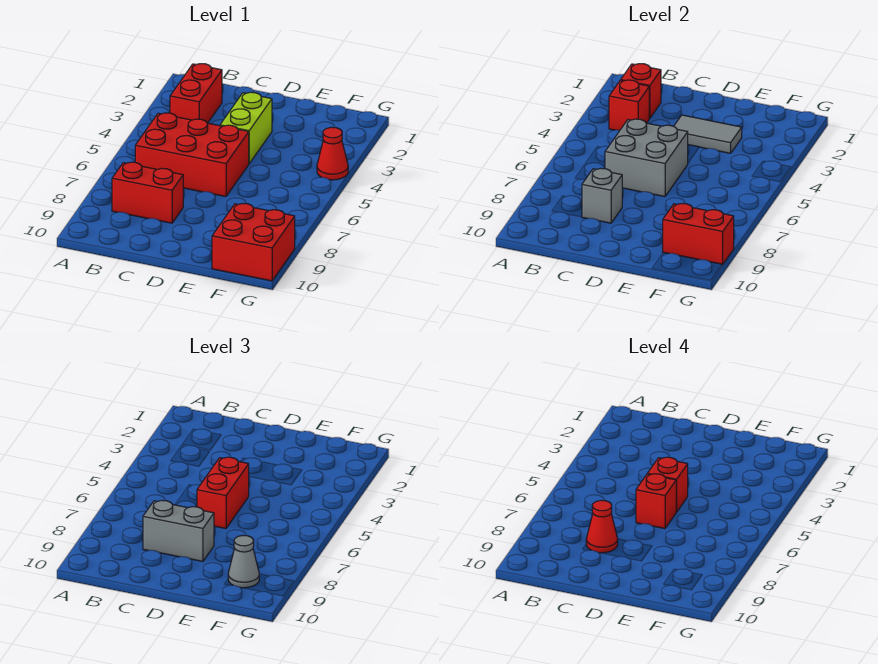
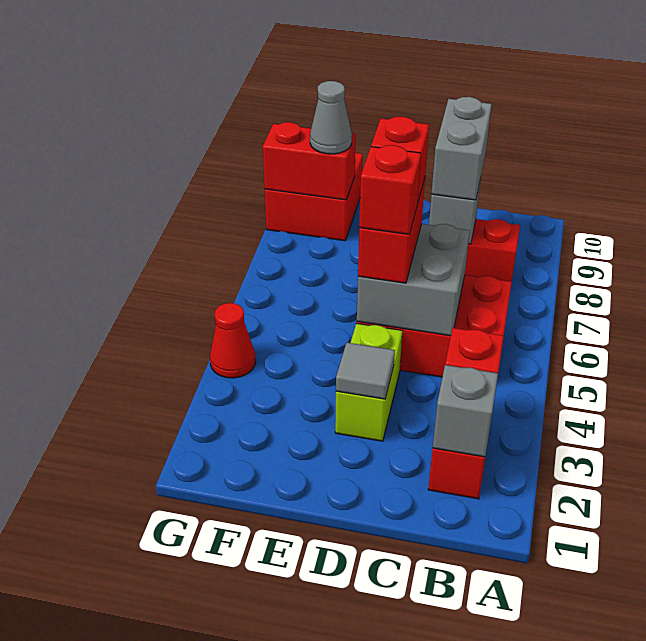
red brick B2 level 2 -> grey brick B2 level 2
grey brick C8:D8 level 3 -> grey brick C8:C9 level 3
red cone C8 level 4 -> none
grey tile D3:E3 level 2 -> grey tile D3 level 2

